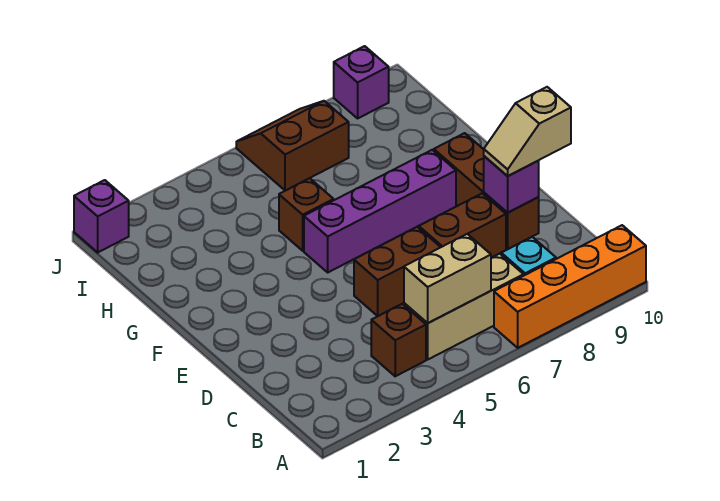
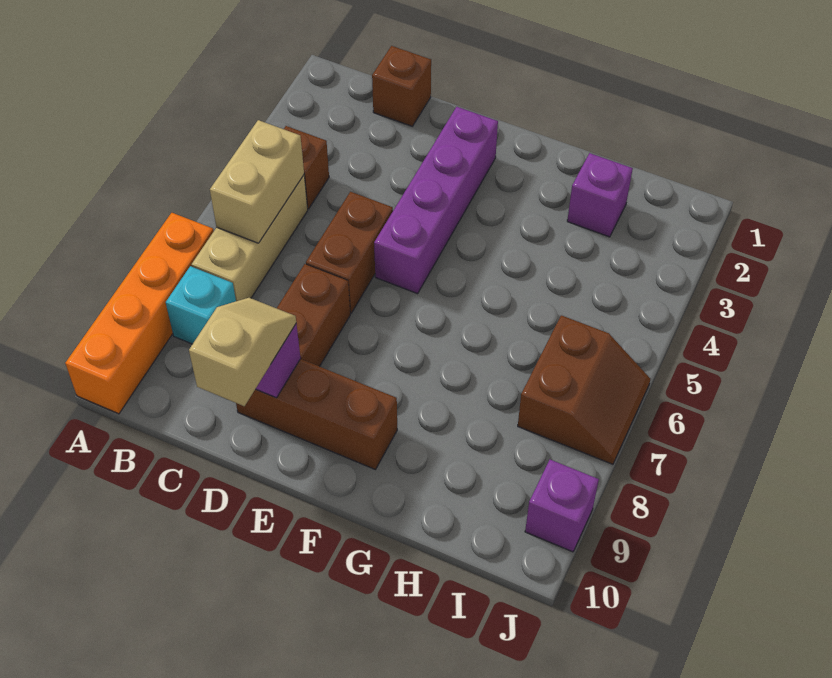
purple brick F5:F8 level 1 -> purple brick E2:E5 level 1
brown brick G5 level 1 -> brown brick C1 level 1
purple brick J1 level 1 -> purple brick H2 level 1

